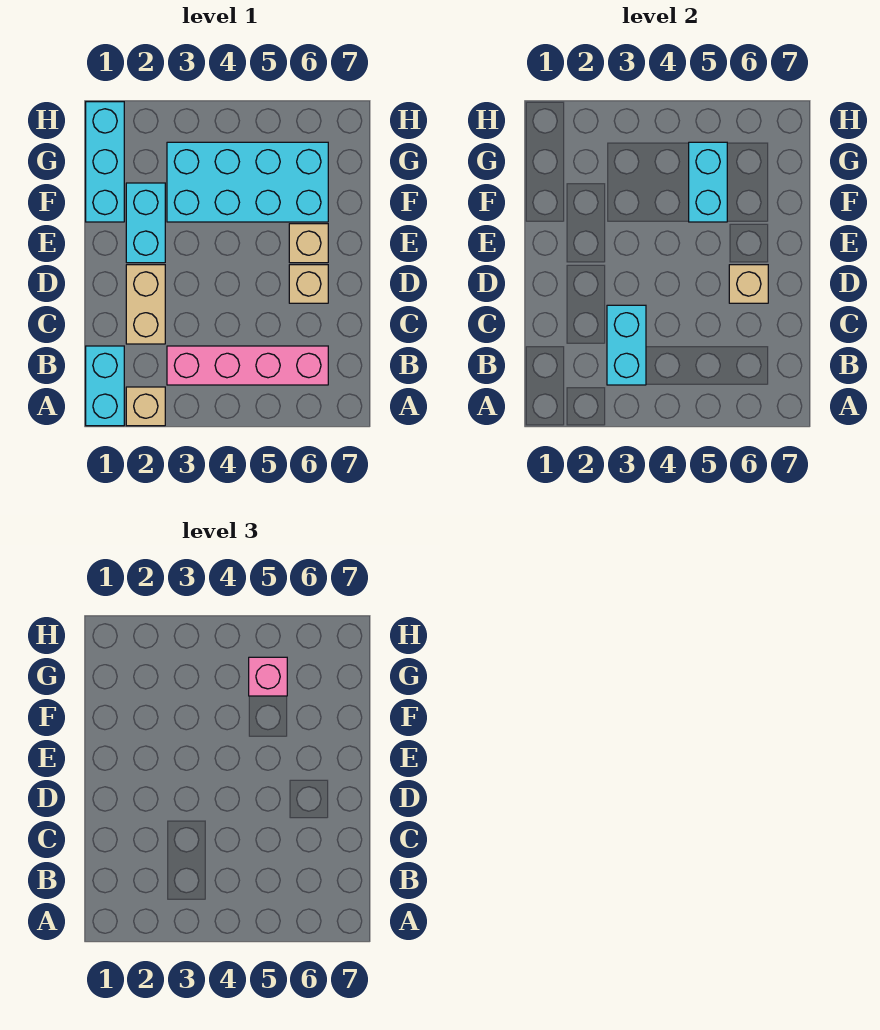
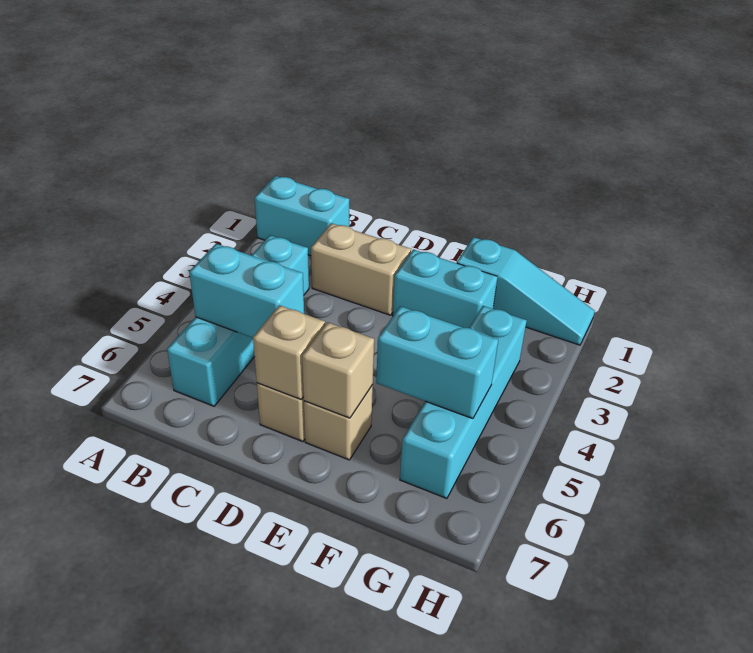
tan brick A2 level 1 -> tan brick E6 level 2
pink brick B3:B6 level 1 -> cyan brick B3:B6 level 1
cyan brick B3:C3 level 2 -> cyan brick B5:C5 level 2
cyan brick F1:H1 level 1 -> cyan slope F1:H1 level 1 top F
cyan brick F3:G6 level 1 -> cyan brick G3:G6 level 1
pink brick G5 level 3 -> none

